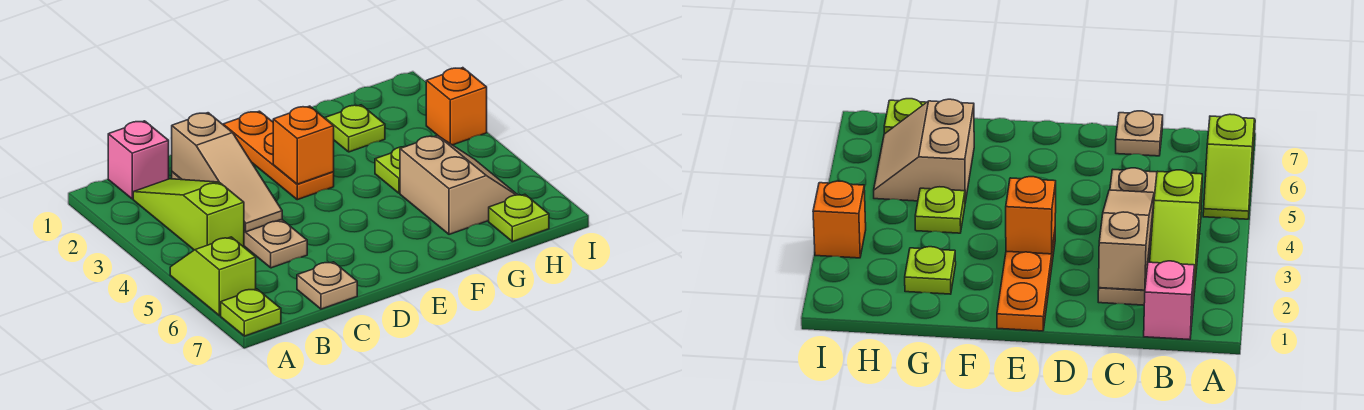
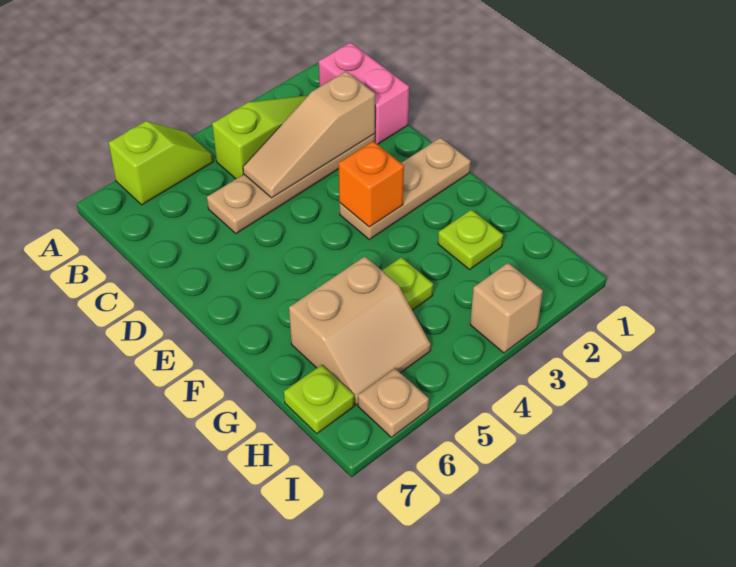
lime plate A7 level 1 -> none
pink brick B1 level 1 -> pink brick B1:C1 level 1
tan plate C7 level 1 -> tan plate I6 level 1
orange plate E1:E3 level 1 -> tan plate E1:E3 level 1
orange brick I3 level 1 -> tan brick I3 level 1

